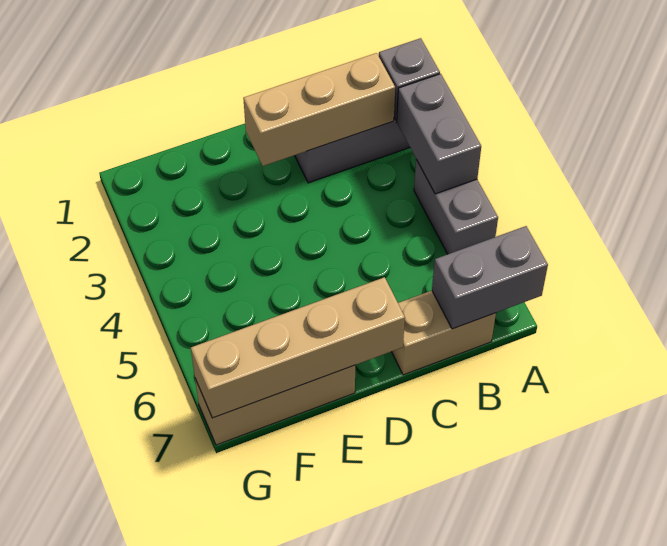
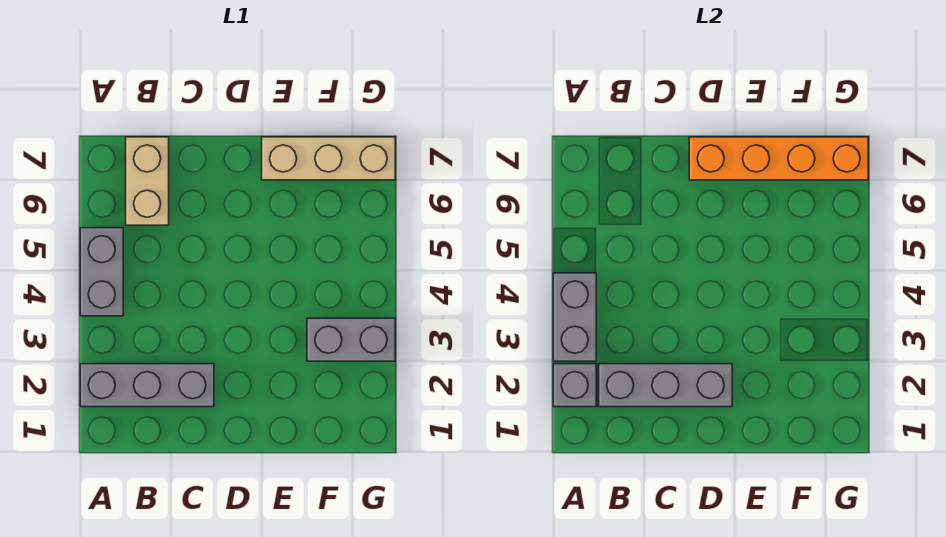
grey brick A7:B7 level 2 -> grey brick F3:G3 level 1
tan brick B2:D2 level 2 -> grey brick B2:D2 level 2
tan brick B7:C7 level 1 -> tan brick B6:B7 level 1
tan brick D7:G7 level 2 -> orange brick D7:G7 level 2

